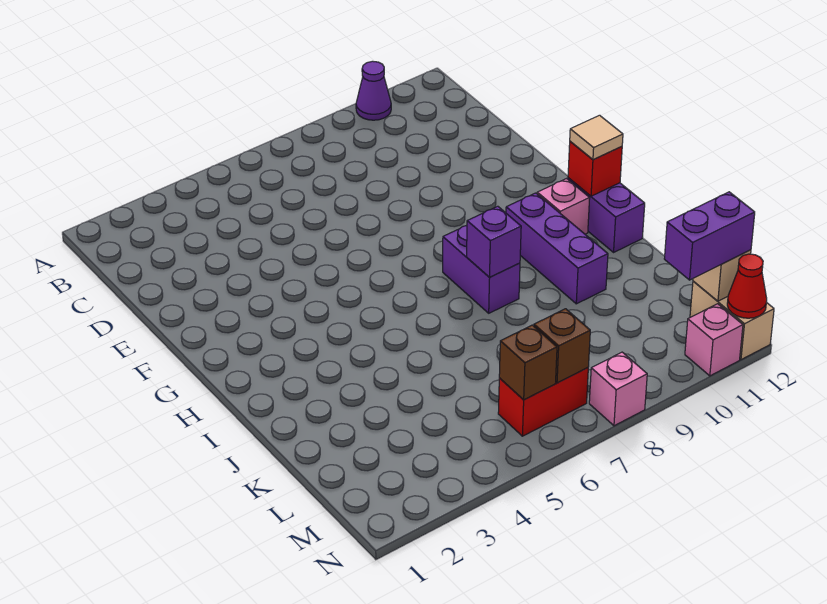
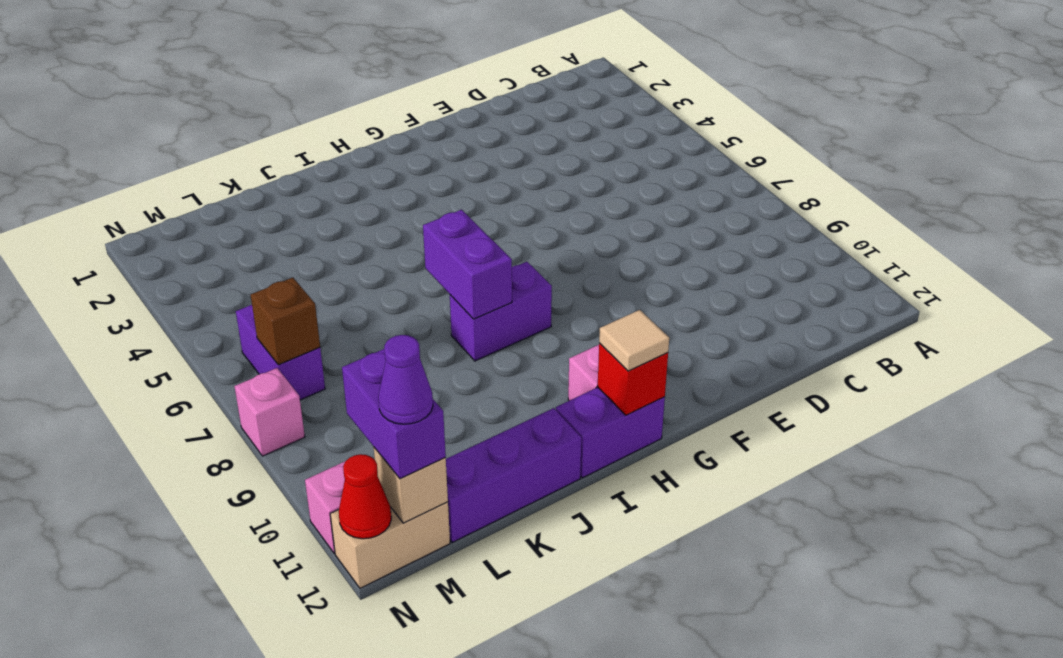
purple cone A10 level 1 -> purple cone M12 level 4
purple brick H10:J10 level 1 -> purple brick J12:L12 level 1
purple brick I8 level 2 -> purple brick I7:I8 level 2
red brick M6:M7 level 1 -> purple brick M6:M7 level 1
brown brick M6 level 2 -> none

